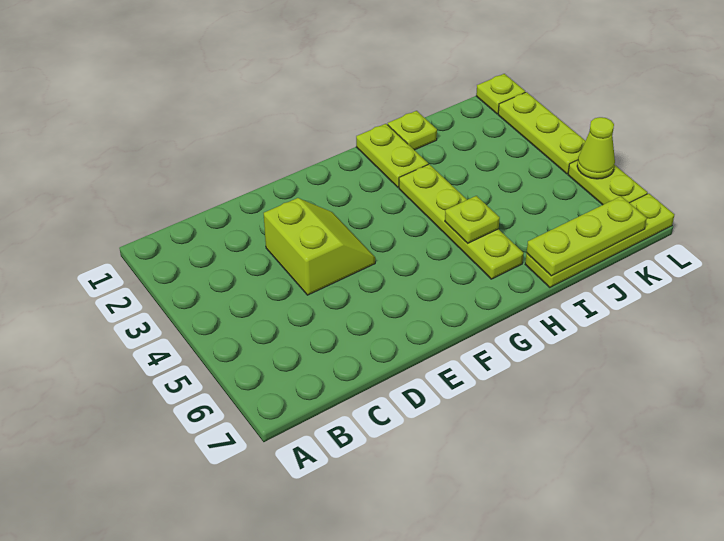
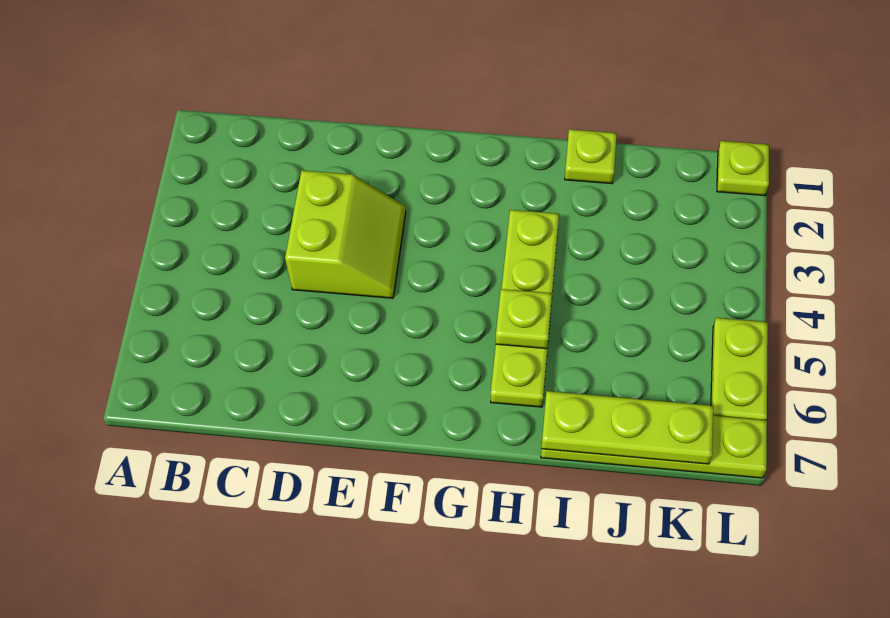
lime plate H1:H2 level 1 -> none
lime plate L2:L4 level 1 -> none
lime cone L5 level 2 -> none

